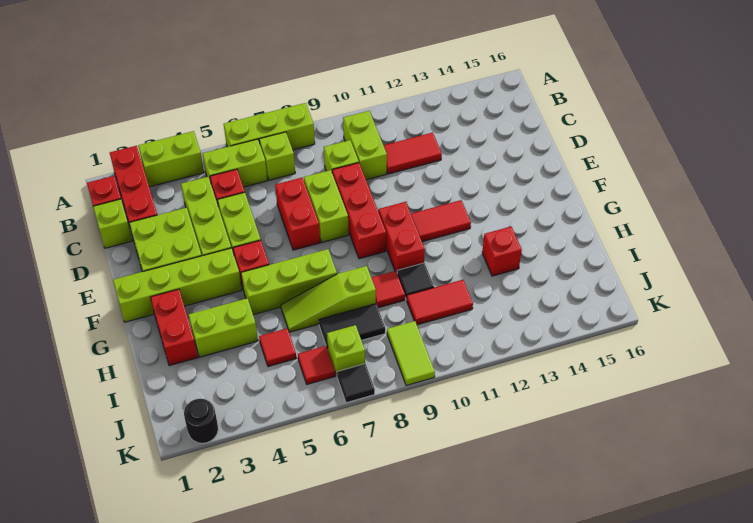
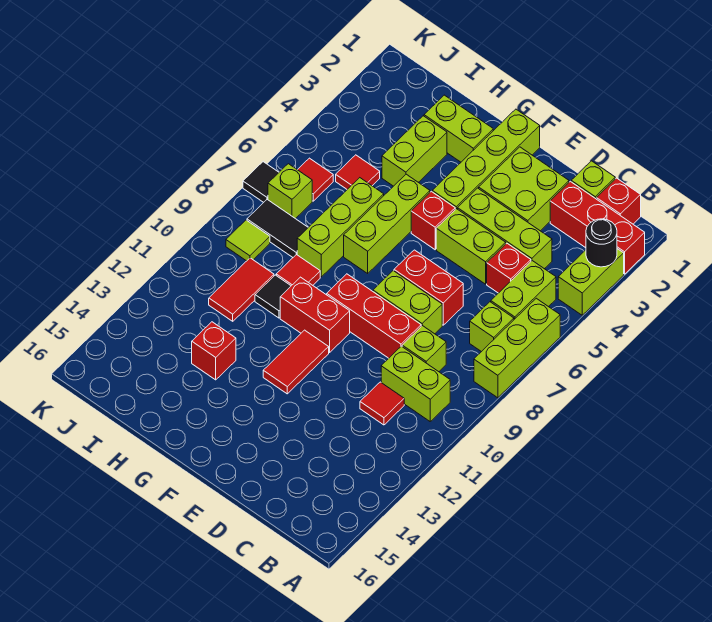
red tile C11:C12 level 1 -> red tile C11 level 1
red brick G2:H2 level 1 -> lime brick G2:H2 level 1
lime slope H6:H8 level 1 top 8 -> lime brick H6:H8 level 1
black tile I7:I8 level 1 -> black tile I8:J8 level 1
lime tile J9:K9 level 1 -> lime tile J9 level 1
black round brick K2 level 1 -> black round brick A3 level 2

